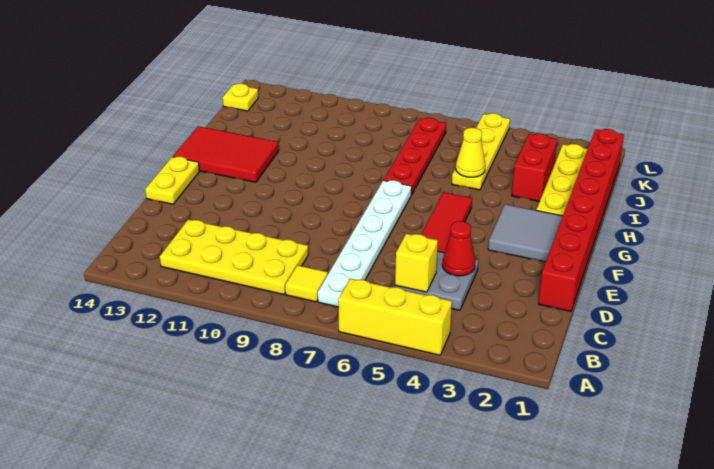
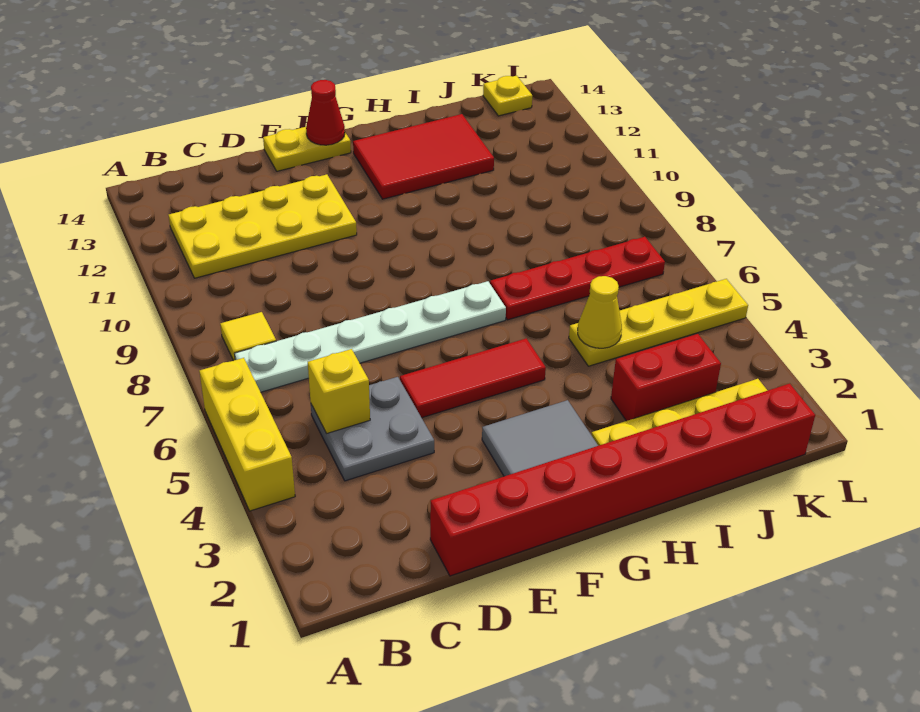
yellow plate B9:C12 level 1 -> yellow plate B11:E12 level 1
red cone D4 level 2 -> red cone F14 level 2
red tile G12:H14 level 1 -> red tile G12:I13 level 1

